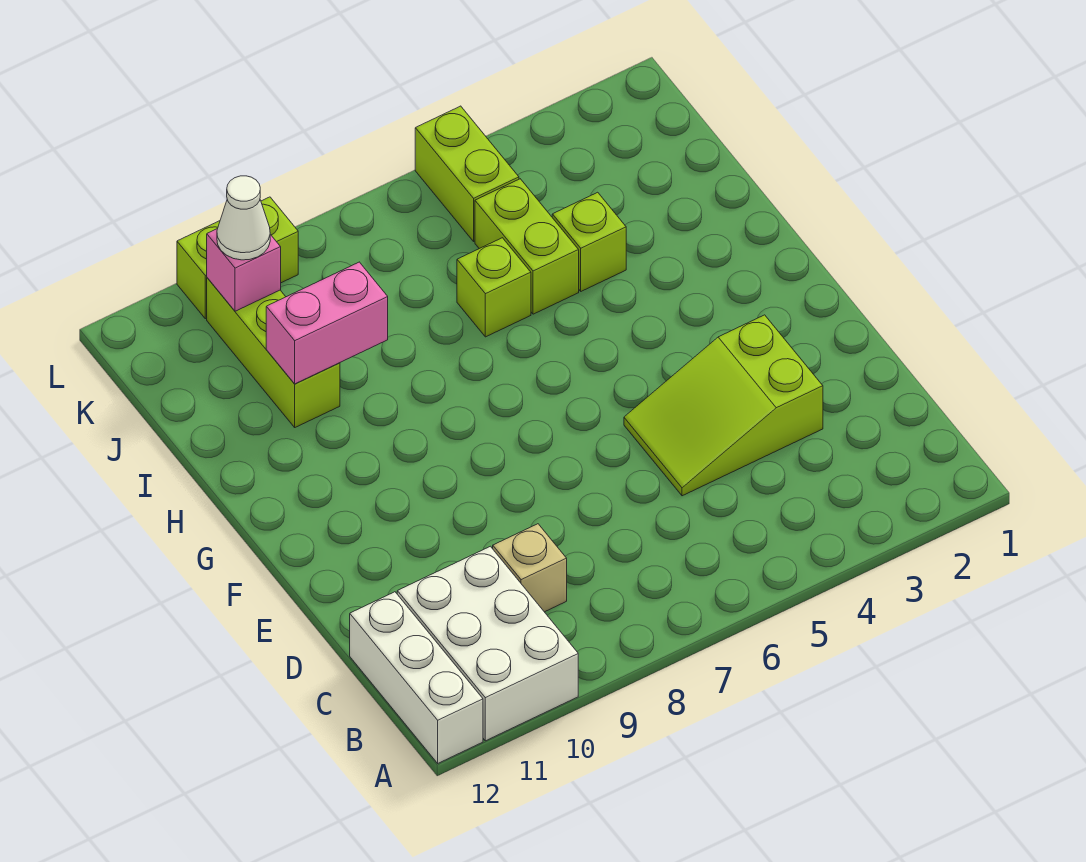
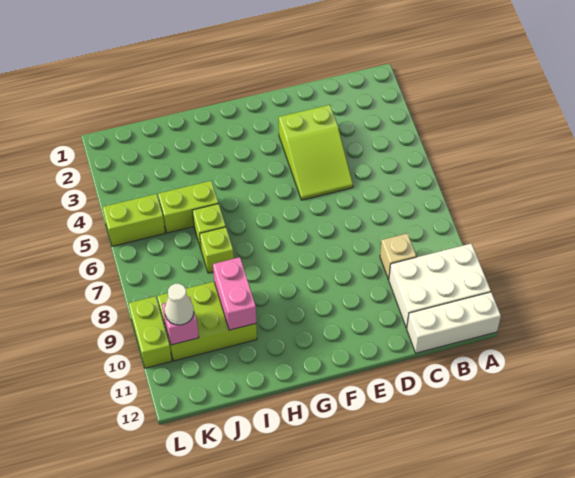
lime brick I4 level 1 -> lime brick I7 level 1
lime brick I10:K10 level 1 -> lime brick I9:K10 level 1

